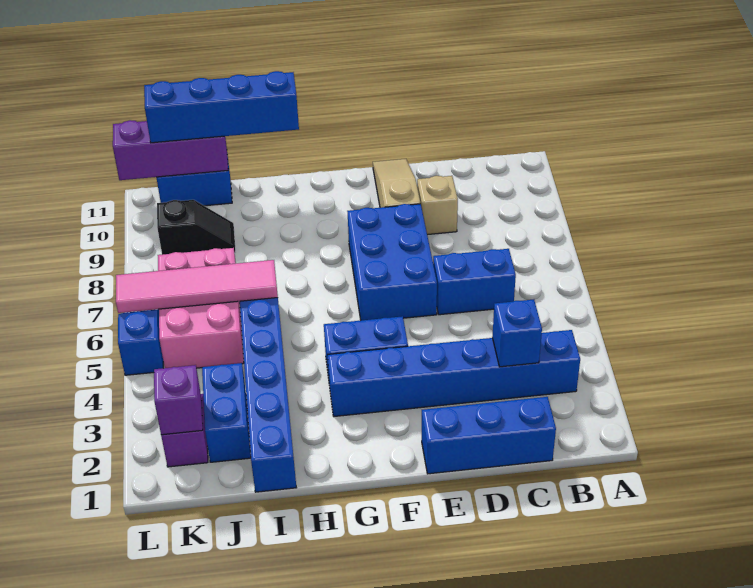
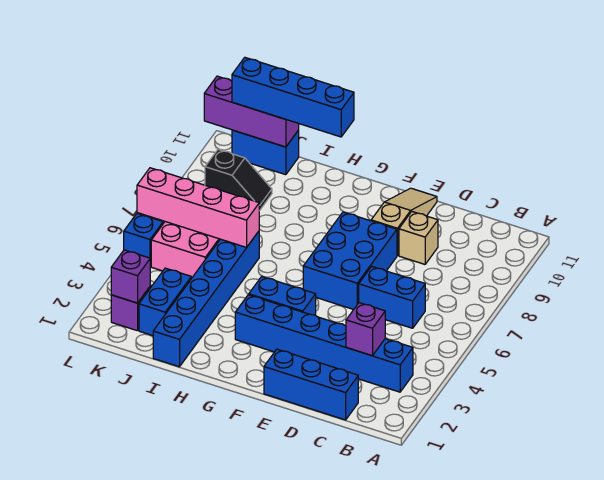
blue brick C3 level 2 -> purple brick C3 level 2
pink tile I6:L6 level 2 -> pink brick I6:L6 level 2

